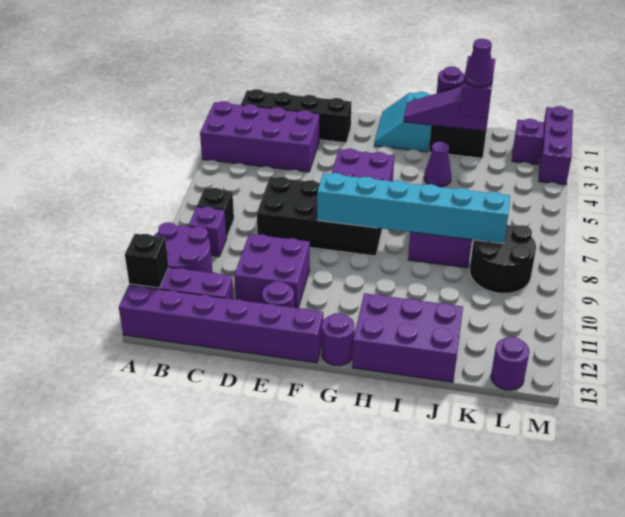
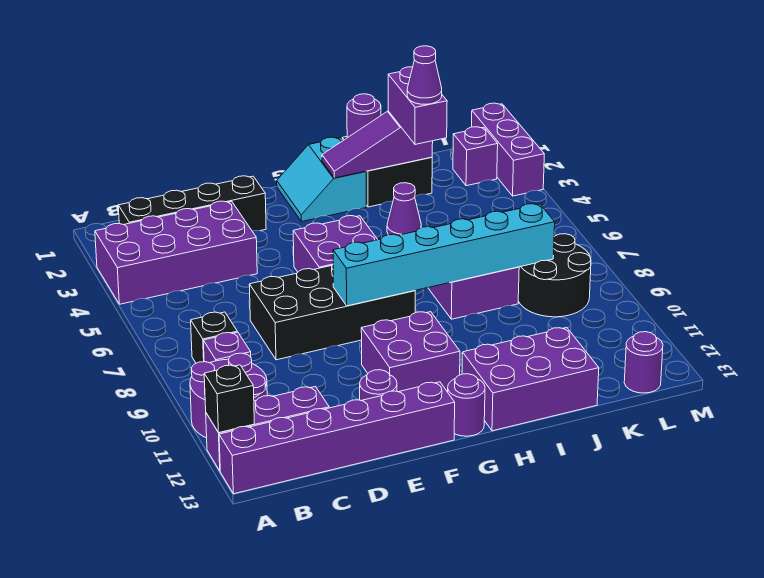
purple brick D10:E11 level 1 -> purple brick F10:G11 level 1

